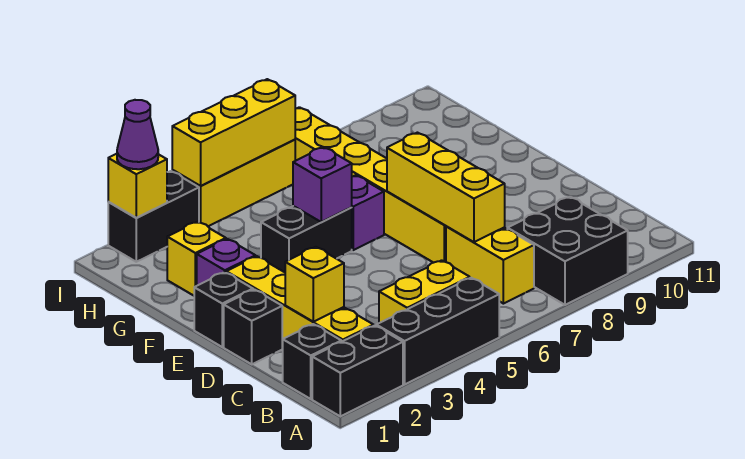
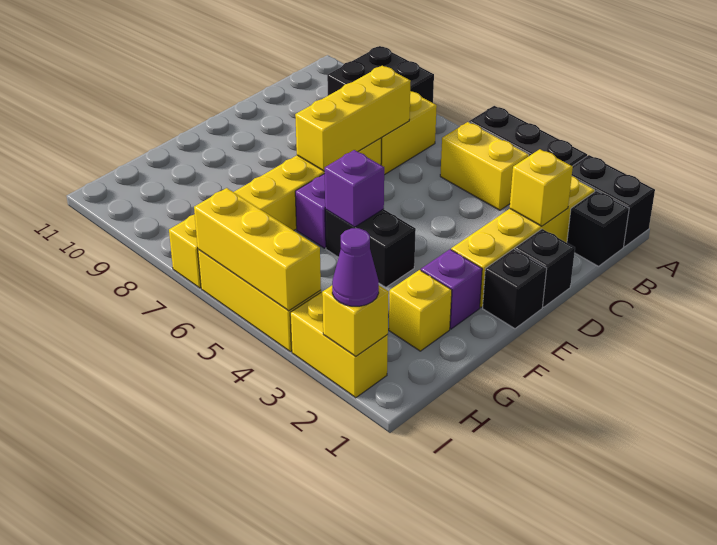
black brick I2:I3 level 1 -> yellow brick I2:I3 level 1

